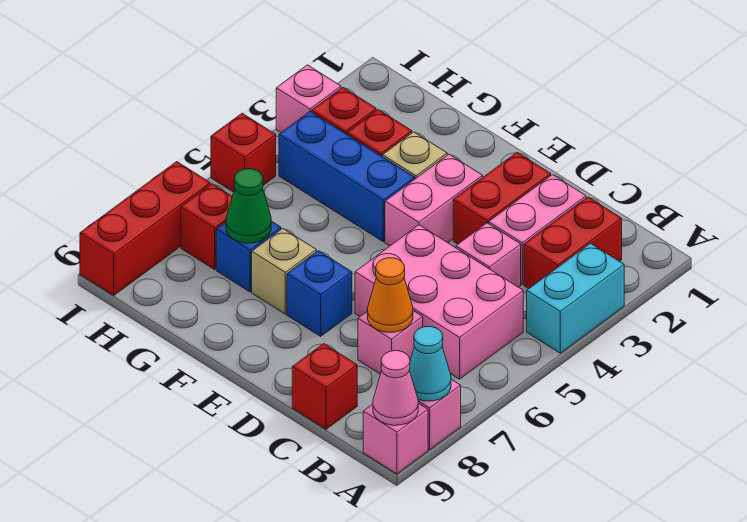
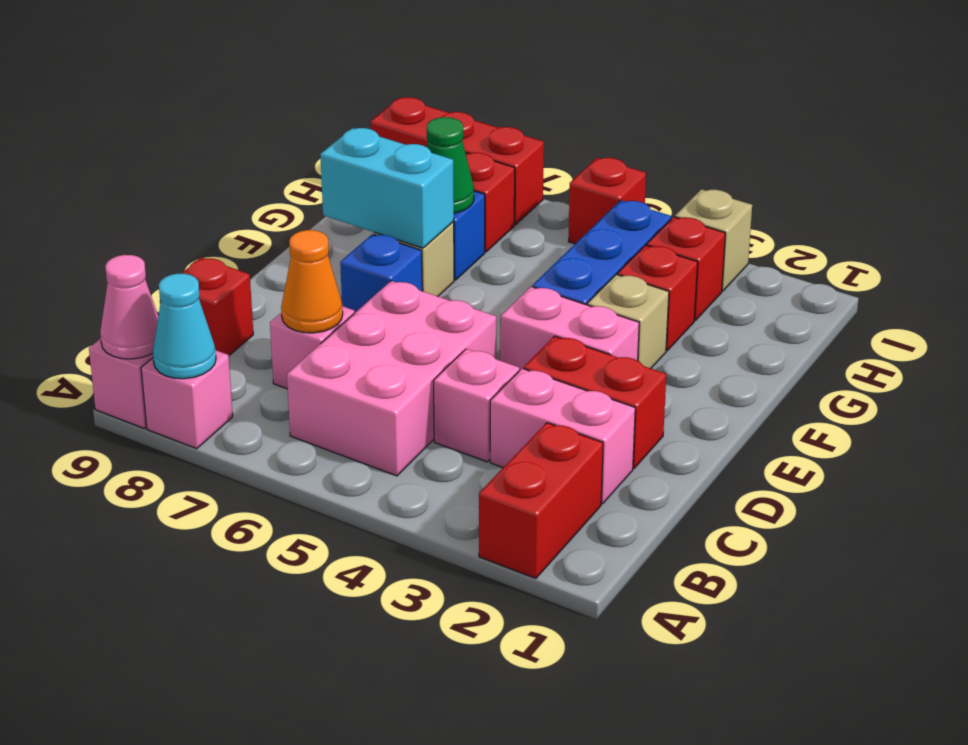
cyan brick A3:A4 level 1 -> cyan brick F7:F8 level 2
red brick B2:B3 level 1 -> red brick A2:B2 level 1
pink brick I3 level 1 -> tan brick I3 level 1

